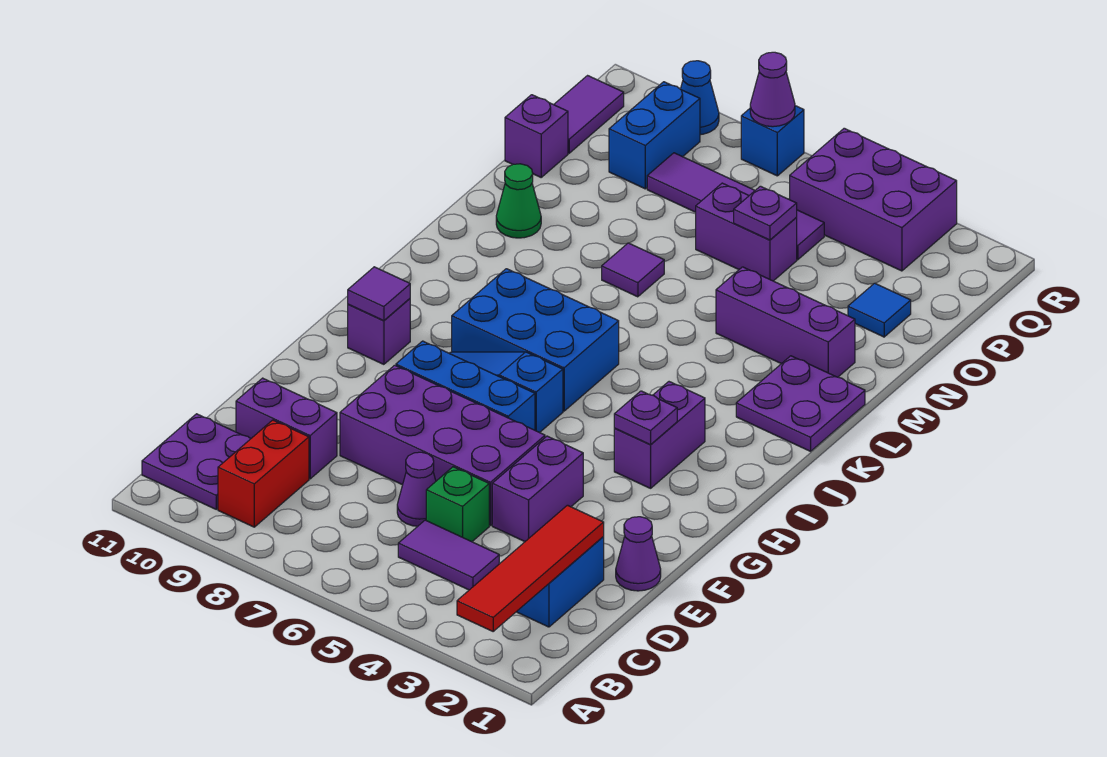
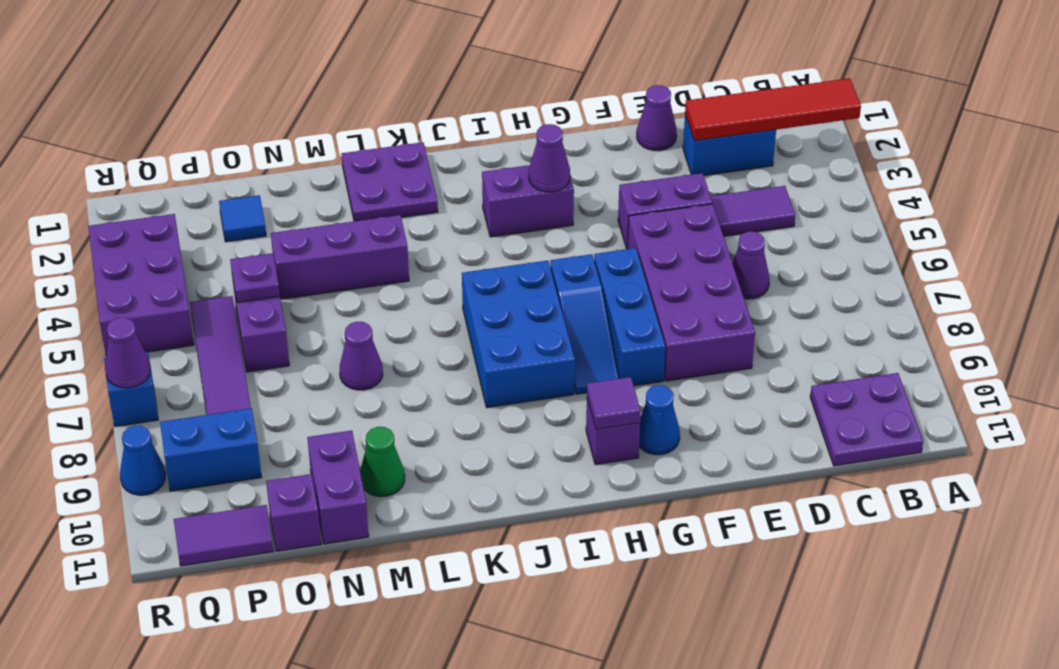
red brick B9:C9 level 1 -> none
purple tile C4:C5 level 1 -> purple tile C4:D4 level 1
green brick D5 level 1 -> none
purple brick D9:D10 level 1 -> purple brick N10:N11 level 1
none -> blue cone G10 level 1
purple plate H3 level 2 -> purple cone H3 level 2
purple brick M2:M4 level 1 -> purple brick L4:N4 level 1
purple tile M7 level 1 -> purple cone M7 level 1

